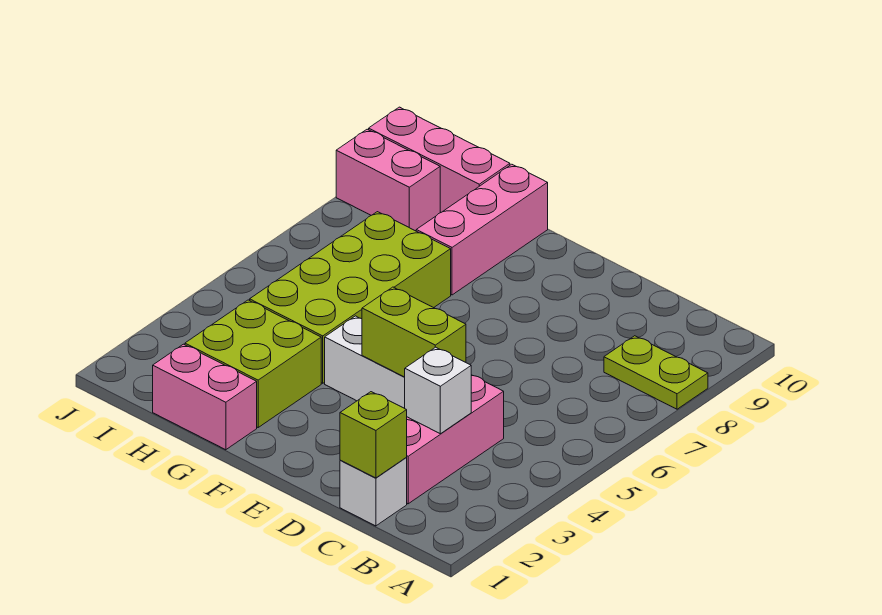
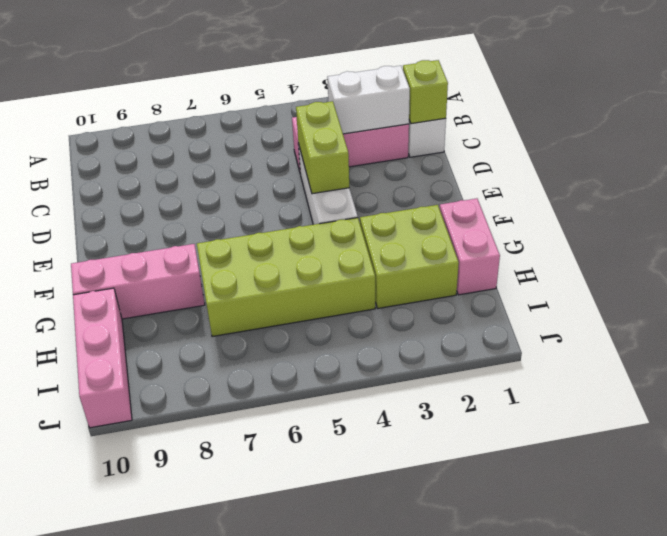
lime plate A8:B8 level 1 -> none
white brick C3 level 2 -> white brick C2:C3 level 2
pink brick I9:J9 level 1 -> none

